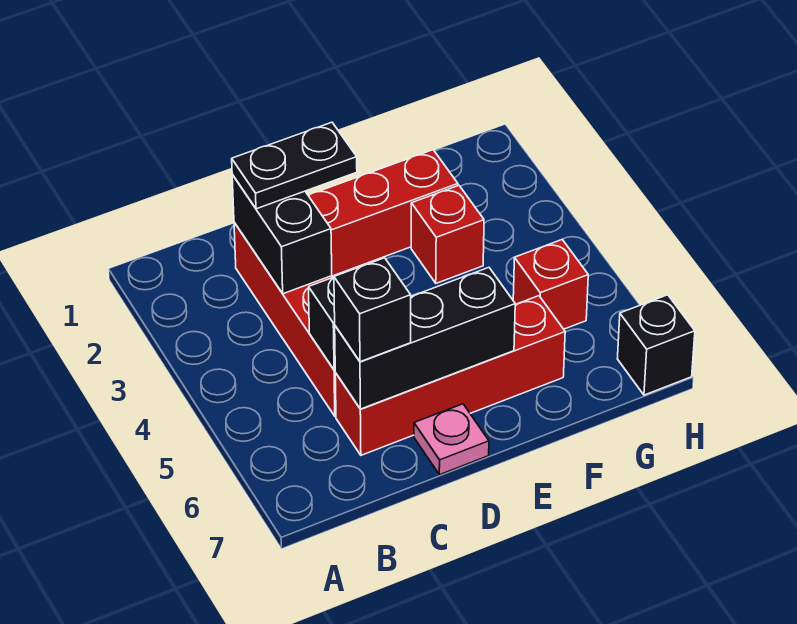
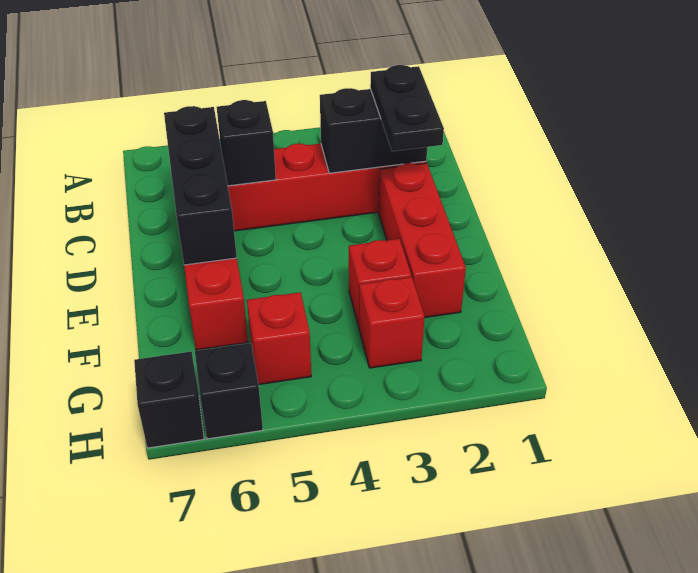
black brick C6 level 3 -> black brick H6 level 1
pink plate D7 level 1 -> none
none -> red brick G3 level 1

